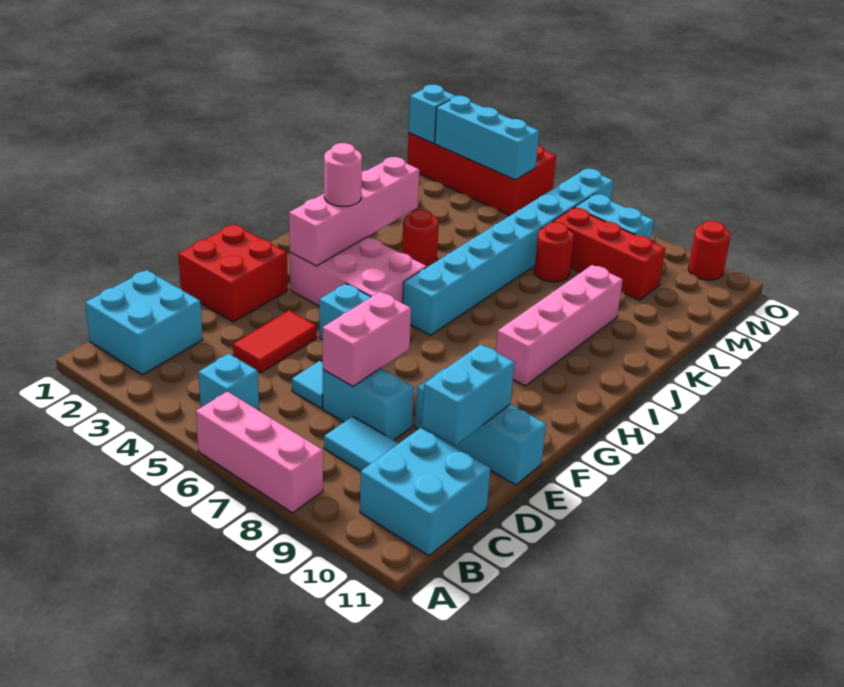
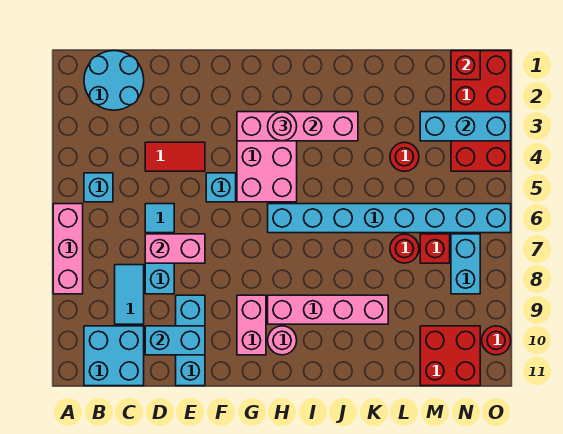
cyan brick B1:C2 level 1 -> cyan round brick B1:C2 level 1
red brick E1:F2 level 1 -> red brick M10:N11 level 1
none -> pink brick G9:G10 level 1
none -> pink round brick H10 level 1
red round brick J4 level 1 -> red round brick L4 level 1
red brick M7:M9 level 1 -> red brick M7 level 1
cyan brick N1 level 2 -> red brick N1 level 2
cyan brick N2:N4 level 2 -> cyan brick M3:O3 level 2

